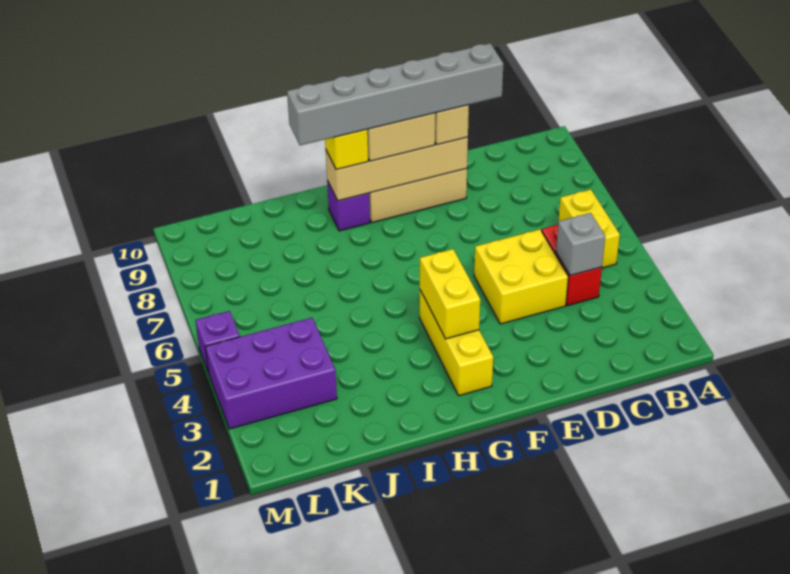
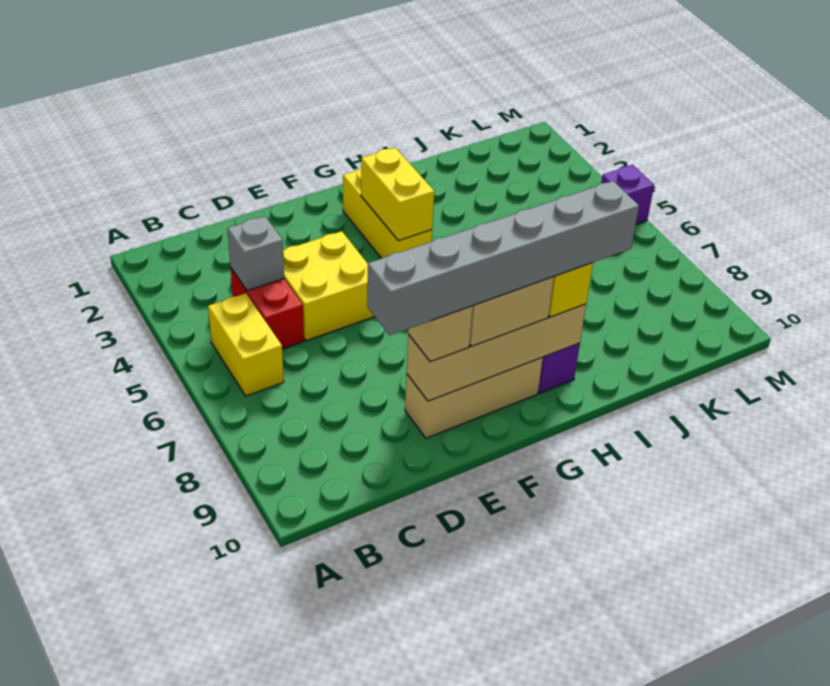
purple brick K3:M4 level 1 -> none

